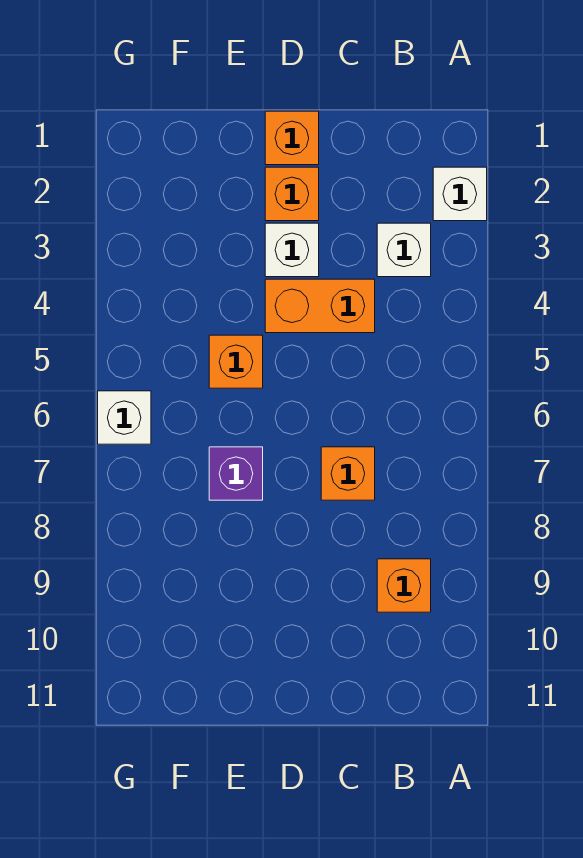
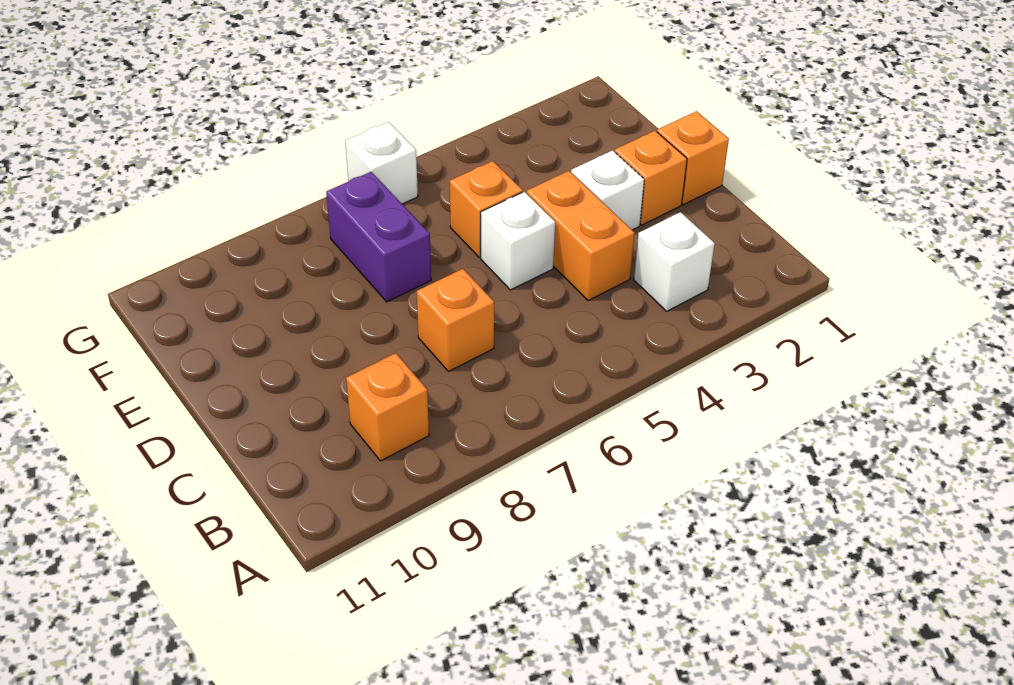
white brick A2 level 1 -> white brick D5 level 1
purple brick E7 level 1 -> purple brick E7:F7 level 1

